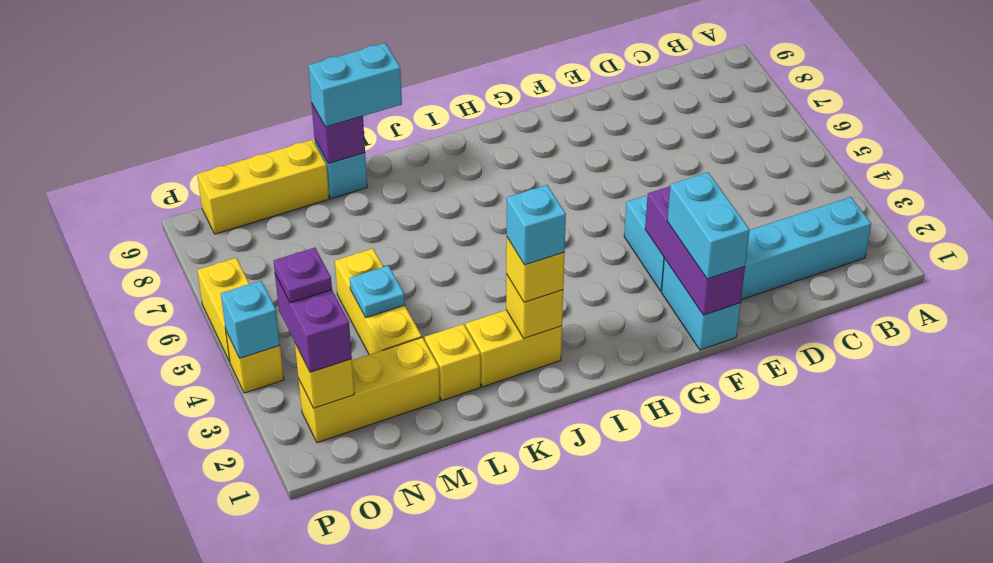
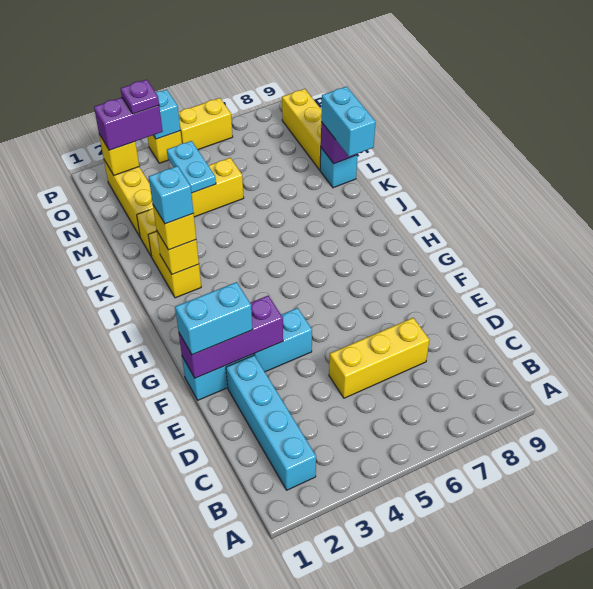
none -> yellow brick D5:D7 level 1
cyan plate M4 level 2 -> cyan plate M4:N4 level 2

